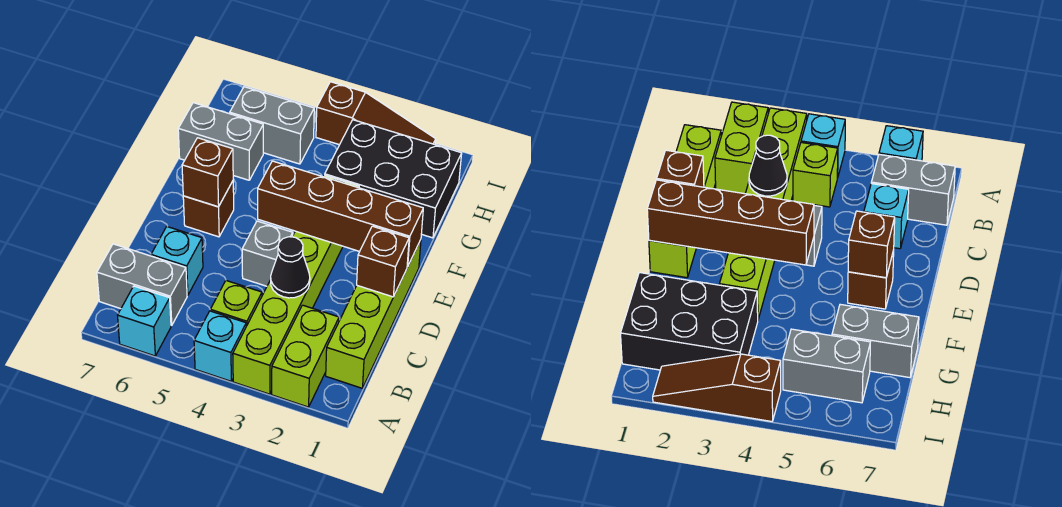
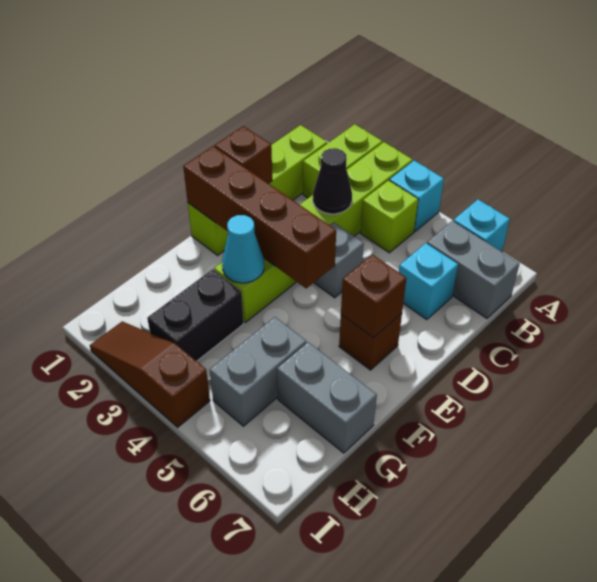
none -> cyan cone F3 level 2
black brick G1:H3 level 1 -> black brick G3:H3 level 1
grey brick H5:H6 level 1 -> grey brick G5:H5 level 1

